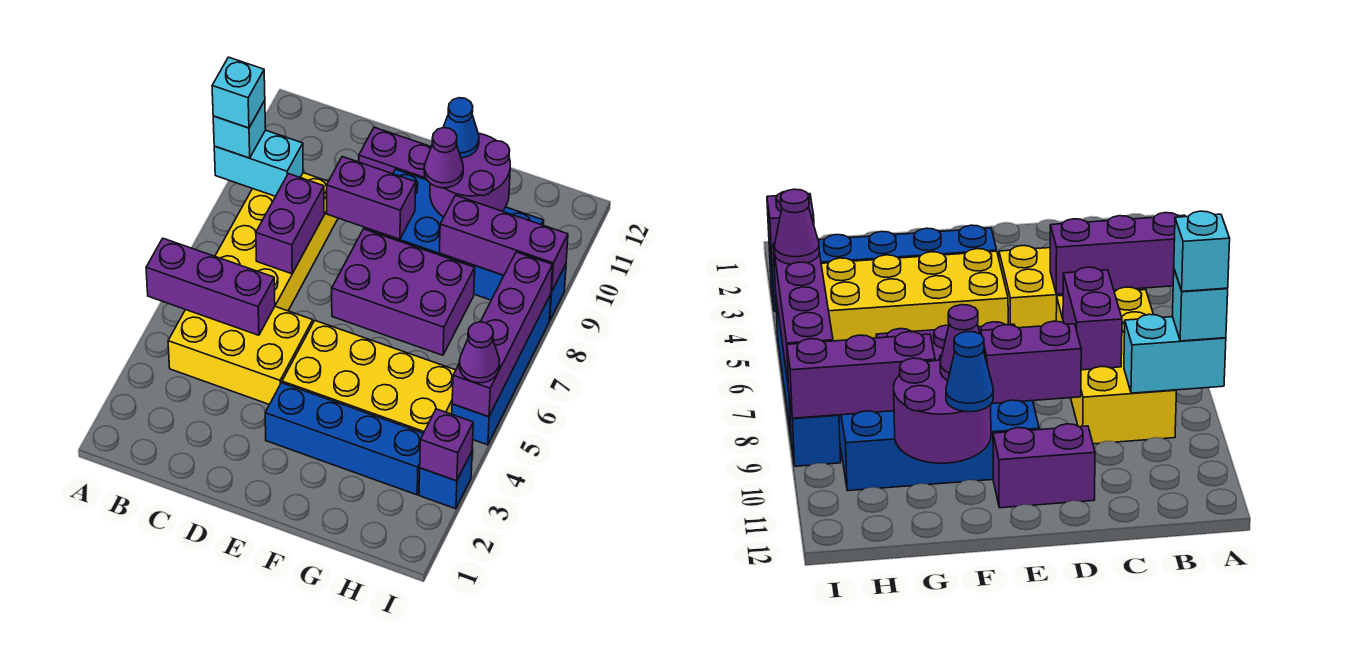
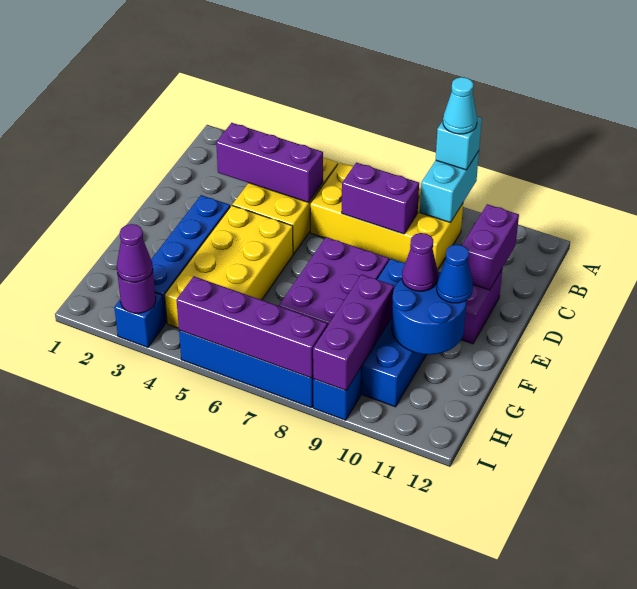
purple brick A5:C5 level 2 -> purple brick C3:C5 level 2
cyan brick A9 level 4 -> cyan cone A9 level 4
purple brick D9:E9 level 2 -> purple brick C11:D11 level 2
purple round brick F10:G11 level 2 -> blue round brick F10:G11 level 2
purple brick I3 level 2 -> purple round brick I3 level 2
purple cone I5 level 3 -> purple cone I3 level 3

